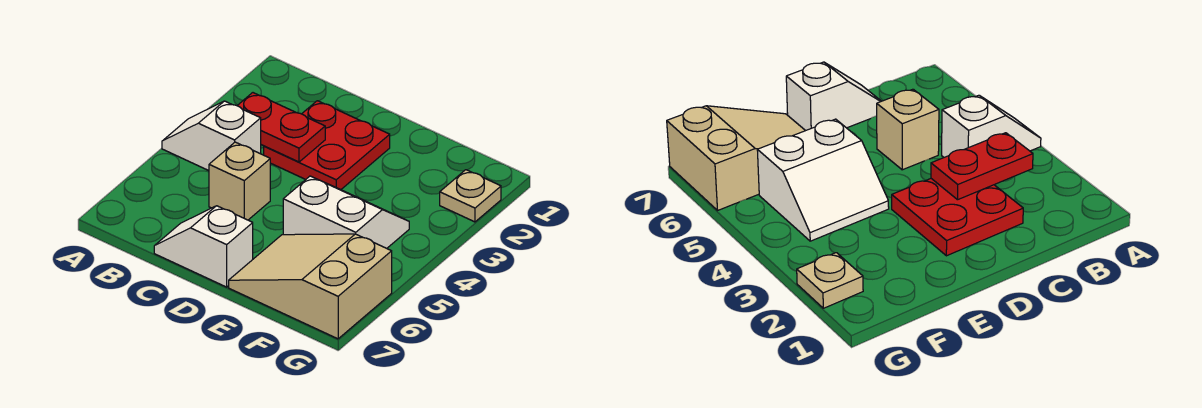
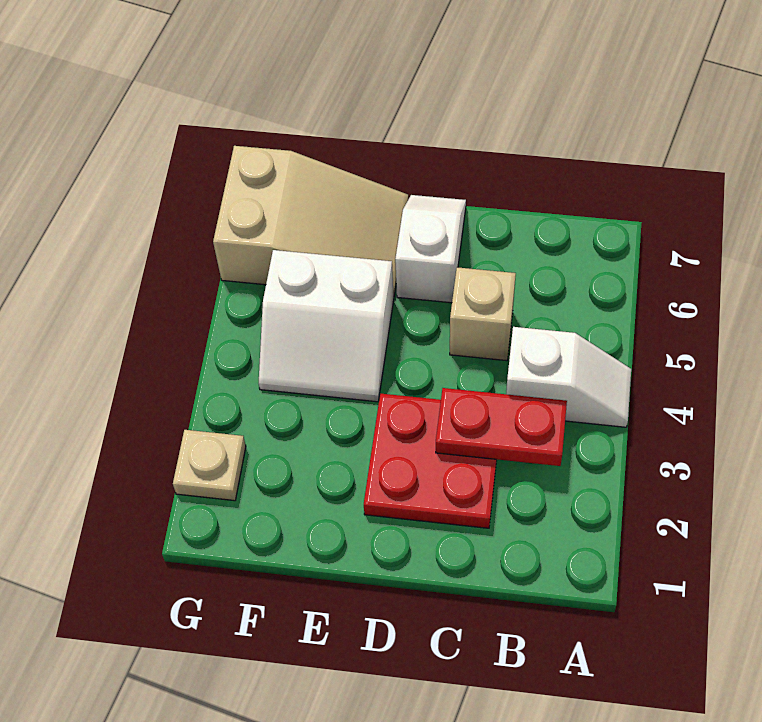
white slope C7:D7 level 1 top D -> white slope D6:D7 level 1 top 6

